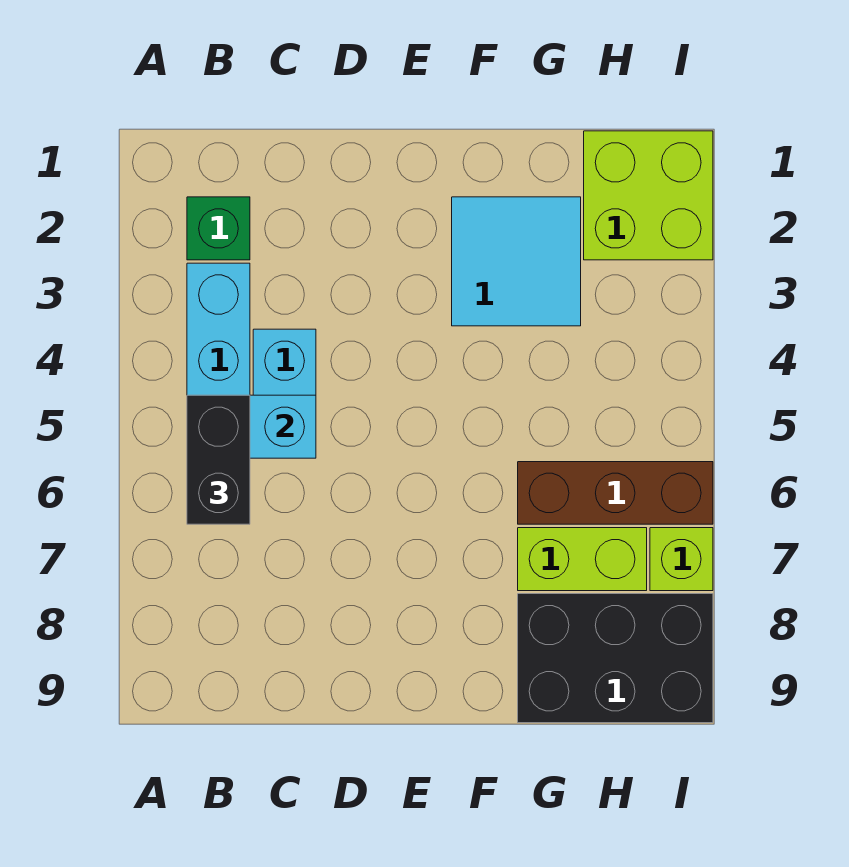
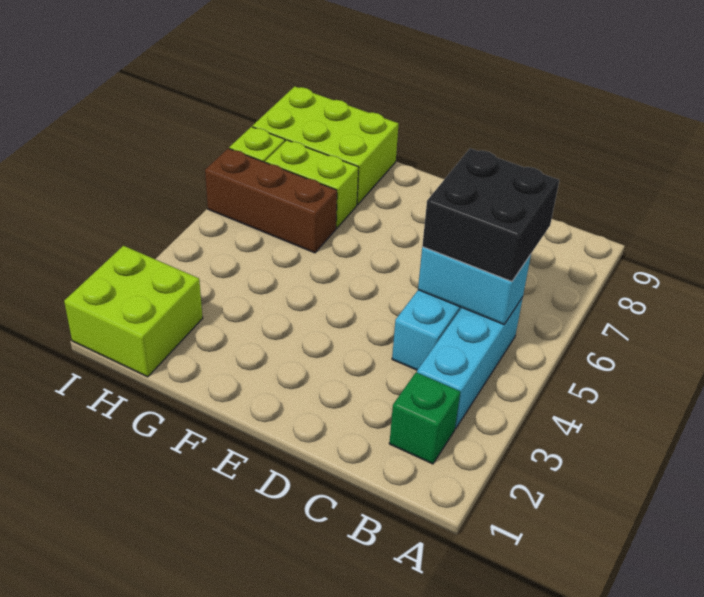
black brick B5:B6 level 3 -> black brick B5:C6 level 3
cyan tile F2:G3 level 1 -> none
black brick G8:I9 level 1 -> lime brick G8:I9 level 1

